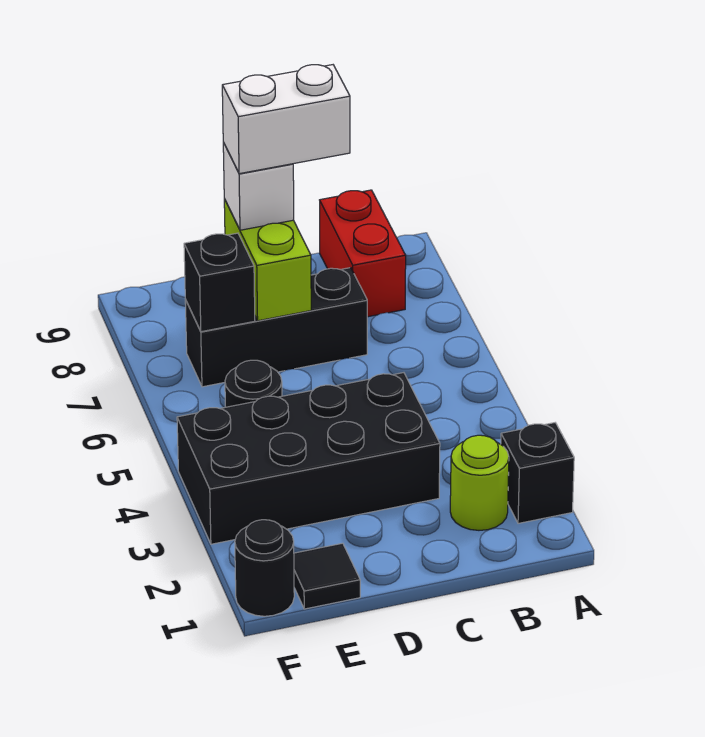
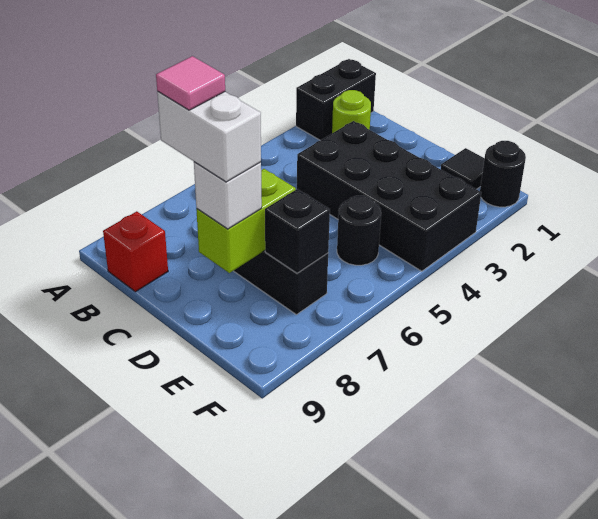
black brick A2 level 1 -> black brick A1:A2 level 1
red brick B8:B9 level 1 -> red brick B9 level 1
none -> pink tile C8 level 5

